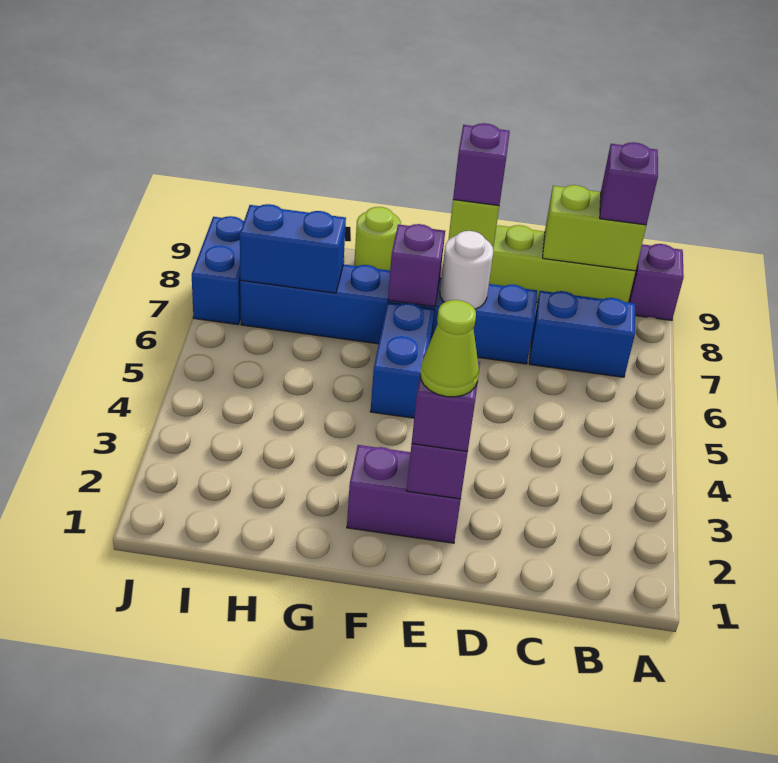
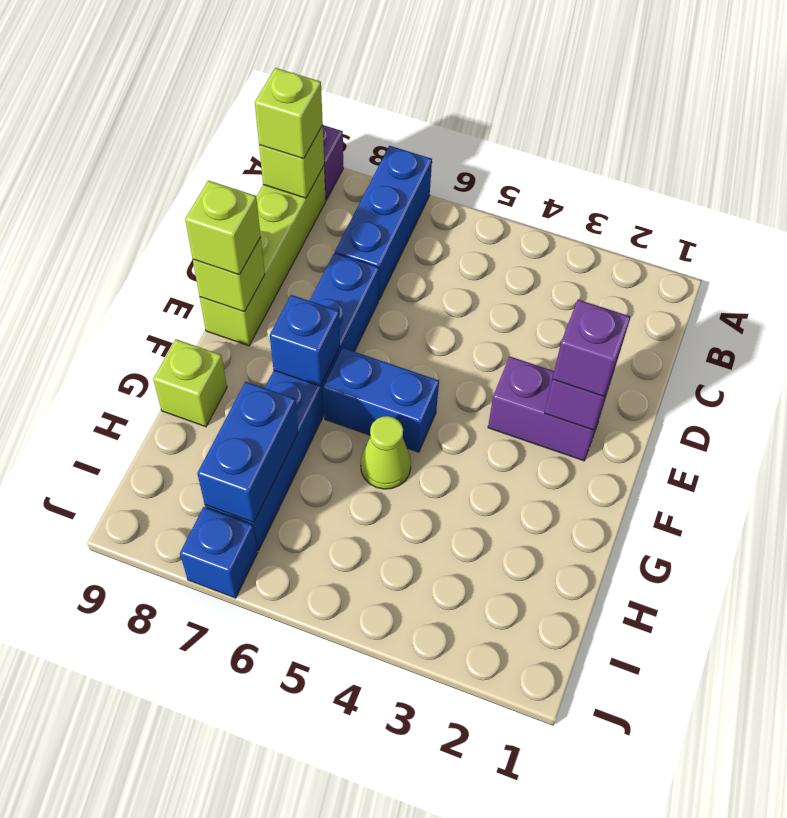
blue brick B7:C7 level 1 -> blue brick A7:C7 level 1
lime brick B9:C9 level 2 -> lime brick B9 level 2
purple brick B9 level 3 -> lime brick B9 level 3
purple brick E2:F2 level 1 -> purple brick E2:E3 level 1
lime cone E2 level 4 -> lime cone G5 level 1
white round brick E7 level 2 -> none
purple brick E9 level 3 -> lime brick E9 level 3
purple brick F7 level 2 -> blue brick F7 level 2
lime round brick G9 level 1 -> lime brick G9 level 1
blue brick J7:J8 level 1 -> blue brick J7 level 1

